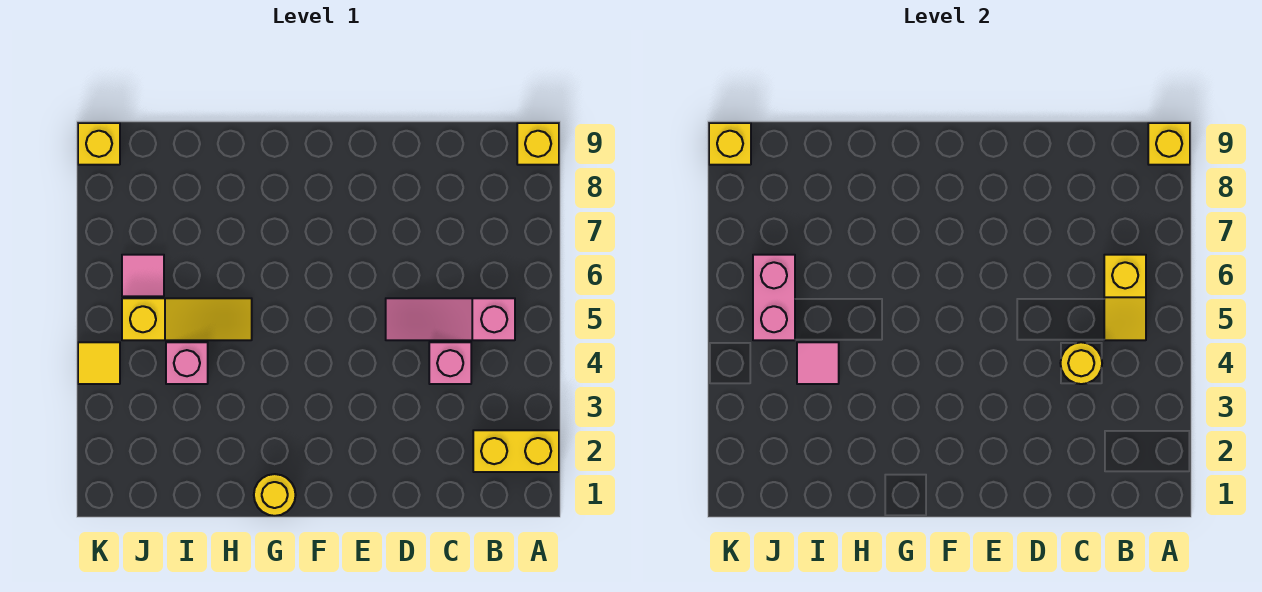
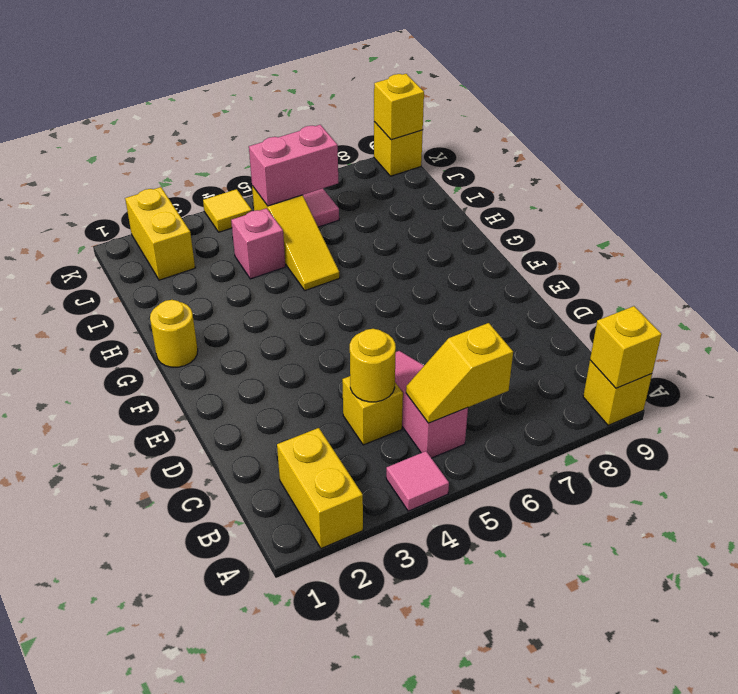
pink brick C4 level 1 -> yellow brick C4 level 1
pink tile I4 level 2 -> pink tile A4 level 1
none -> yellow brick J2:K2 level 1

